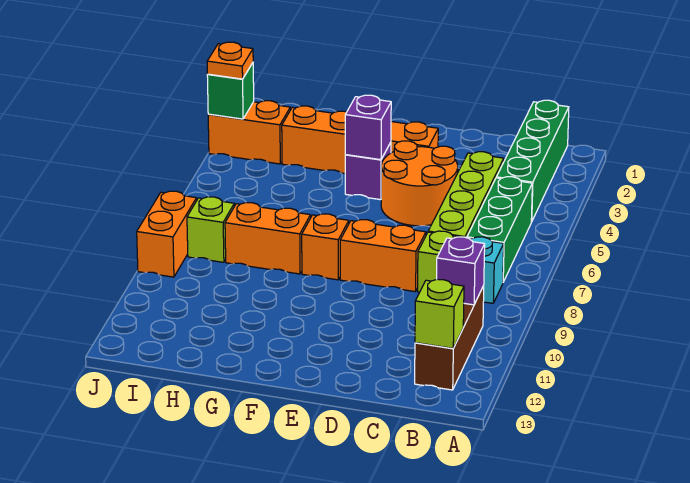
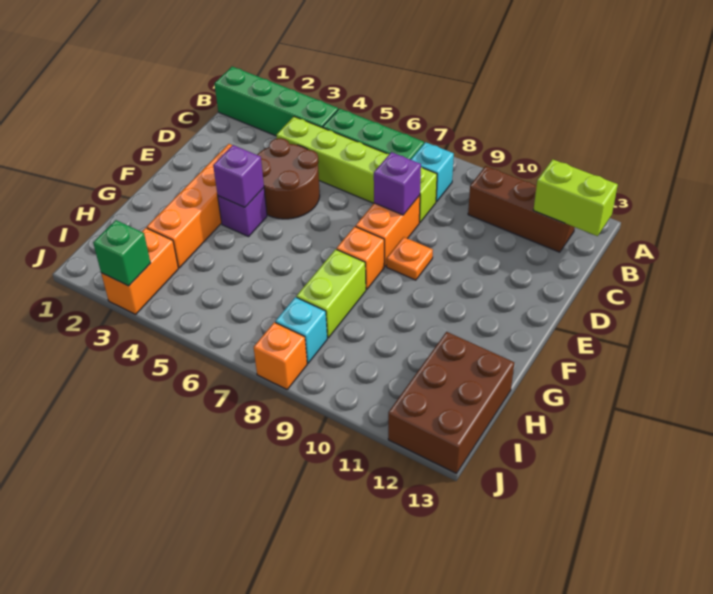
purple brick B10 level 2 -> purple brick D8 level 2
lime brick B12 level 2 -> lime brick B12:B13 level 2
orange round brick D4:E5 level 1 -> brown round brick D4:E5 level 1
orange brick G8:H8 level 1 -> lime brick G8:H8 level 1
none -> brown brick H12:J13 level 1
lime brick I8 level 1 -> cyan brick I8 level 1
orange plate J3 level 3 -> orange plate E9 level 1
orange brick J8:J9 level 1 -> orange brick J8 level 1

